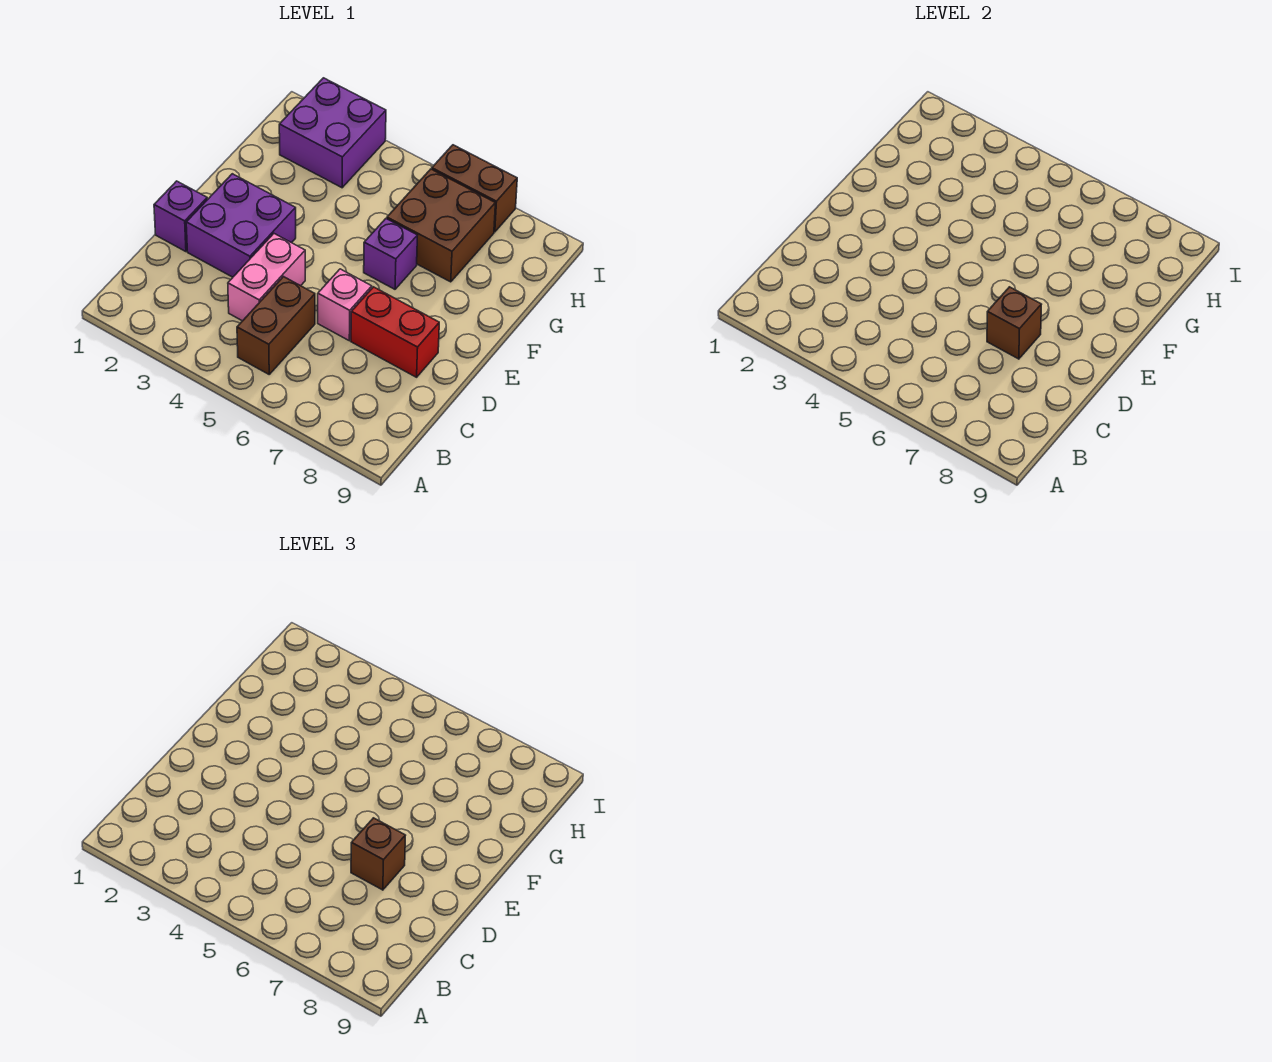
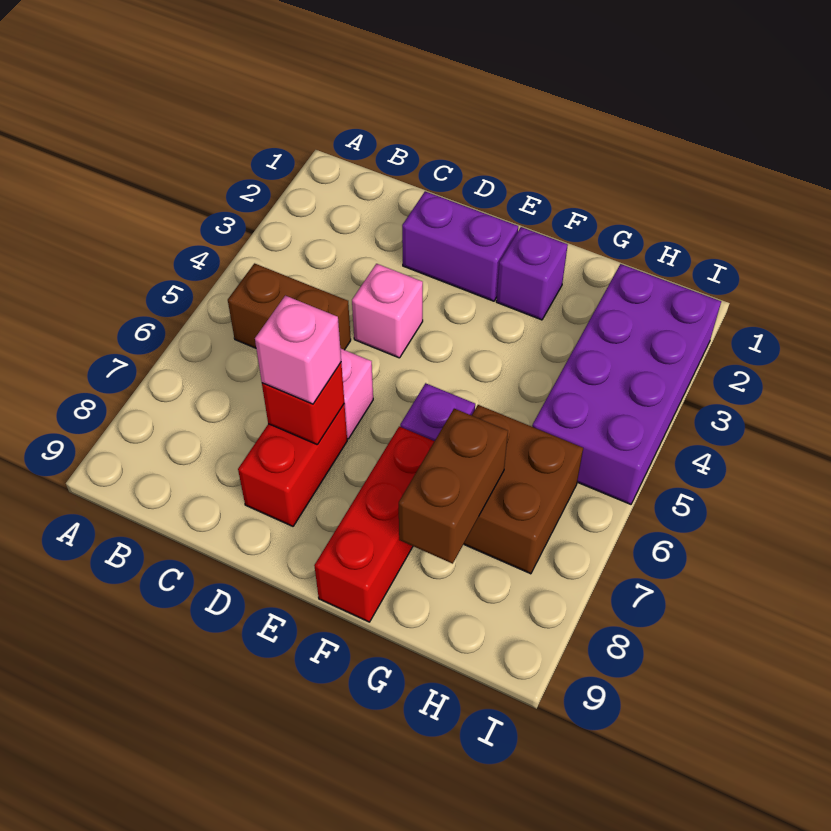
pink brick C4:D4 level 1 -> pink brick D4 level 1
purple brick D1 level 1 -> purple brick F2 level 1
purple brick D2:E3 level 1 -> purple brick D2:E2 level 1
brown brick D7 level 2 -> red brick D7 level 2
brown brick D7 level 3 -> pink brick D7 level 3
none -> red brick F7:F9 level 1
purple brick H2:I3 level 1 -> purple brick H2:I5 level 1
brown brick I6:I7 level 1 -> brown brick G7:G8 level 2

